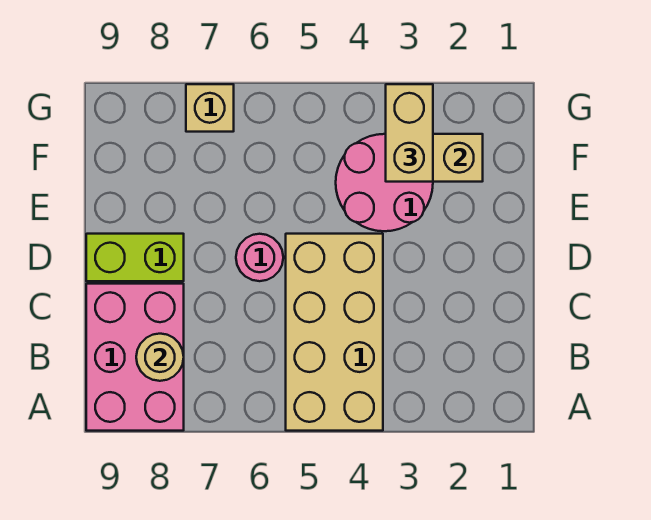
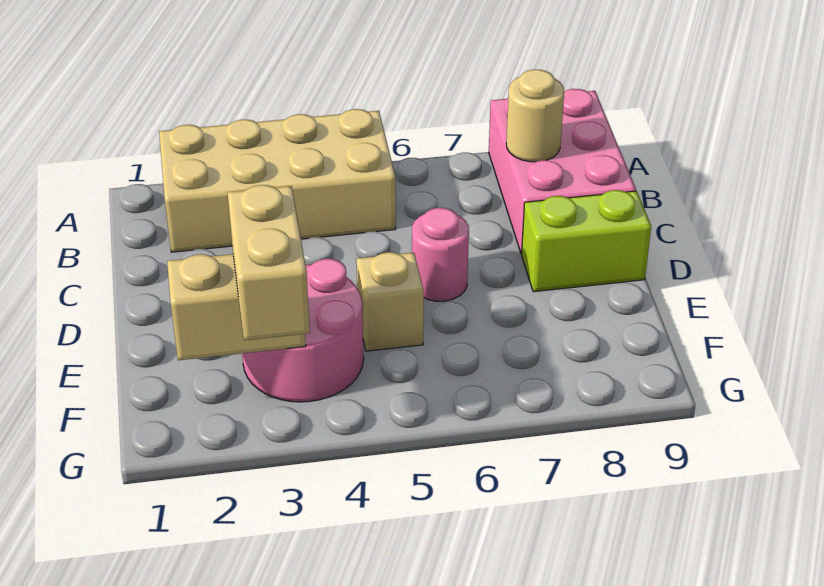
tan brick A4:D5 level 1 -> tan brick A2:B5 level 1
tan brick G7 level 1 -> tan brick E5 level 1

